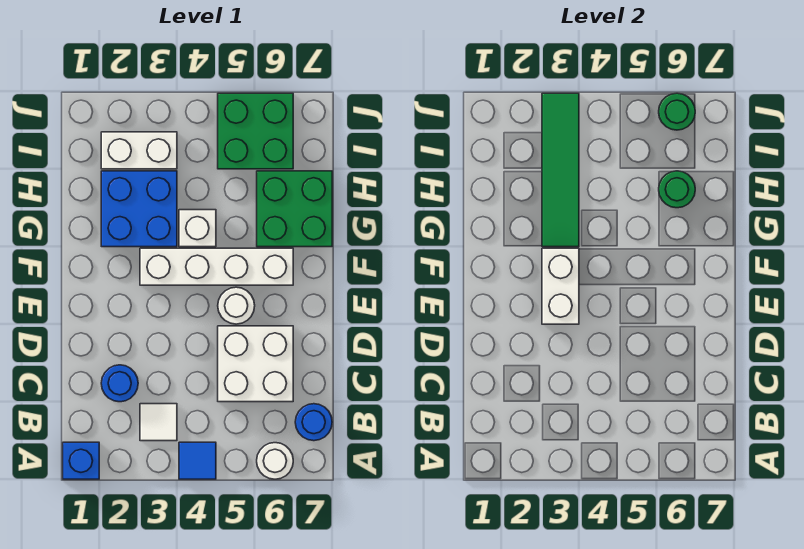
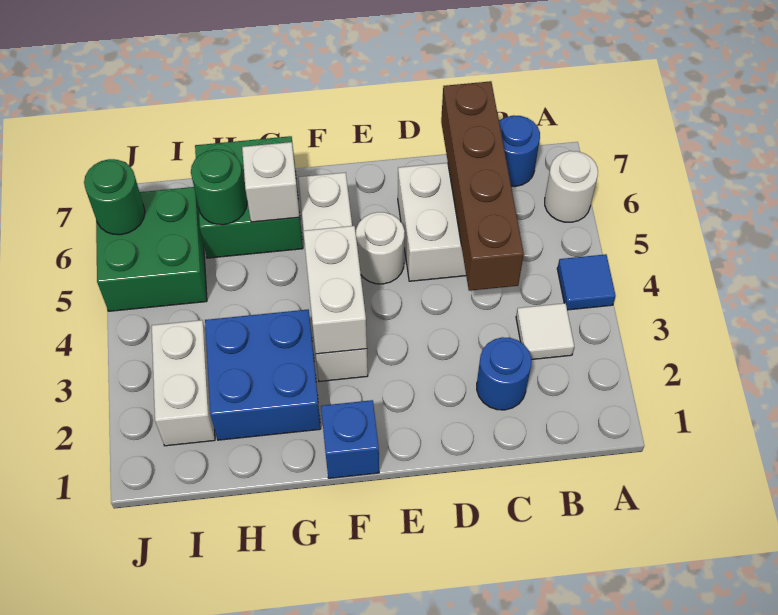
blue brick A1 level 1 -> blue brick F1 level 1
none -> brown brick C4:C7 level 2
white brick E3:F3 level 2 -> white brick F3:F4 level 2
green tile G3:J3 level 2 -> none
white brick G4 level 1 -> white brick G6 level 2

